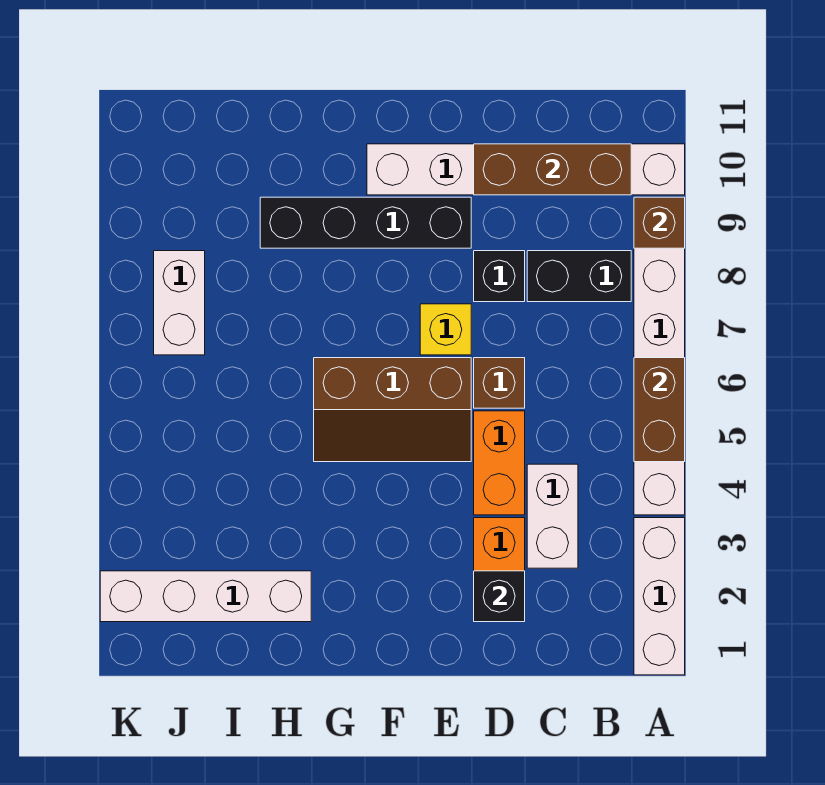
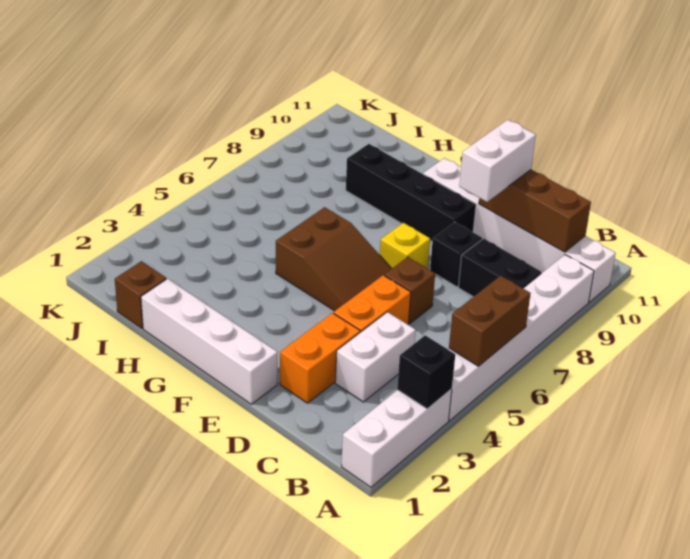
brown brick A9 level 2 -> brown brick I1 level 1
black brick D2 level 2 -> black brick A3 level 2
brown slope E5:G6 level 1 top 6 -> brown slope E5:G6 level 1 top G
white brick H2:K2 level 1 -> white brick E1:H1 level 1
white brick J7:J8 level 1 -> white brick D9:D10 level 3

